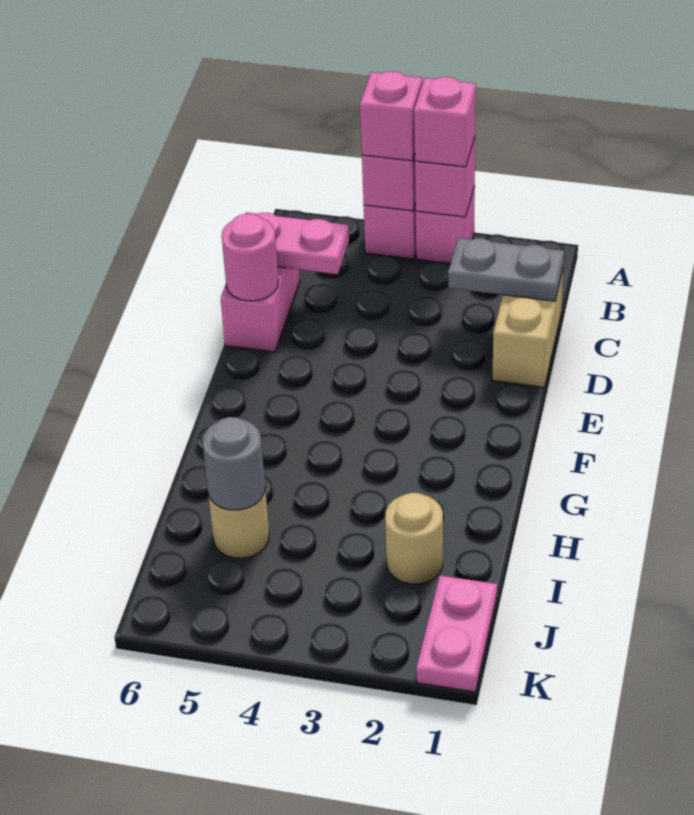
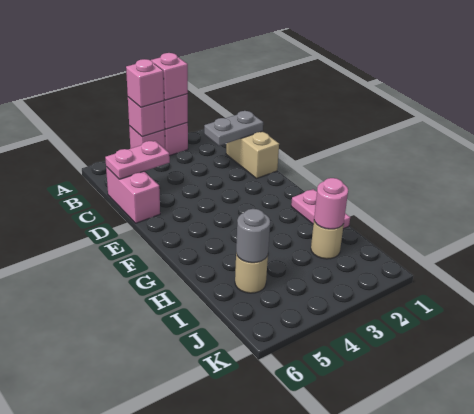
pink round brick D6 level 2 -> pink round brick I2 level 2
pink plate J1:K1 level 1 -> pink plate G1:H1 level 1

